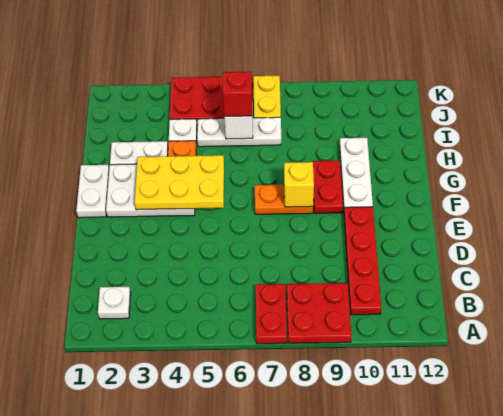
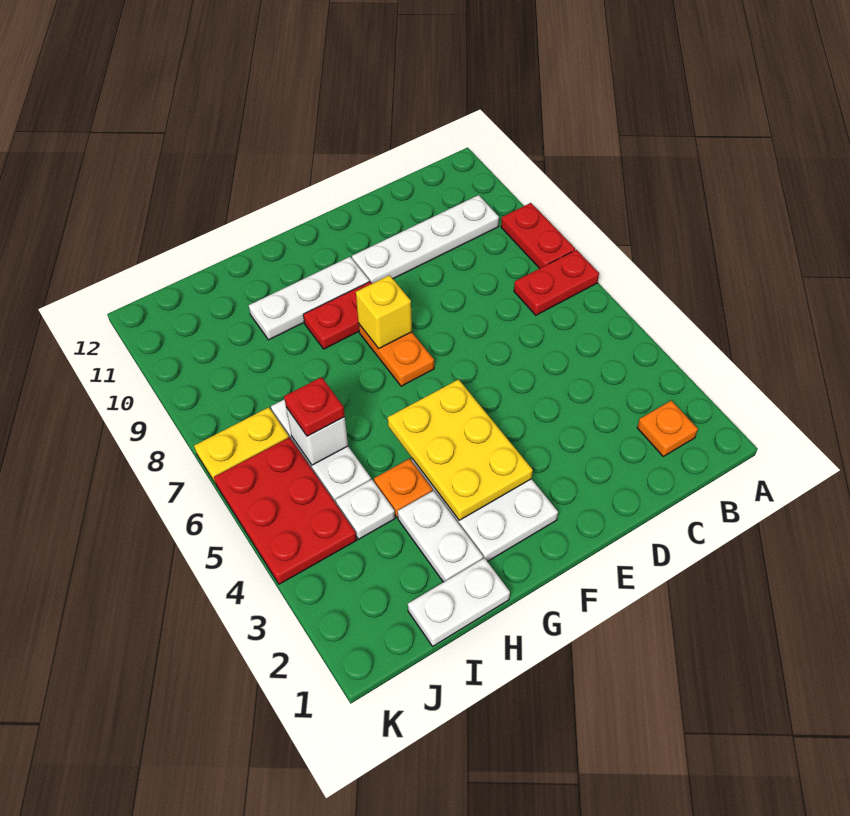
red plate A8:B9 level 1 -> red plate A8:A9 level 1
white plate B2 level 1 -> orange plate B2 level 1
red plate B10:E10 level 1 -> white plate B10:E10 level 1
white plate F1:G1 level 1 -> white plate H1:I1 level 1
red brick I6 level 3 -> red plate I6 level 3

